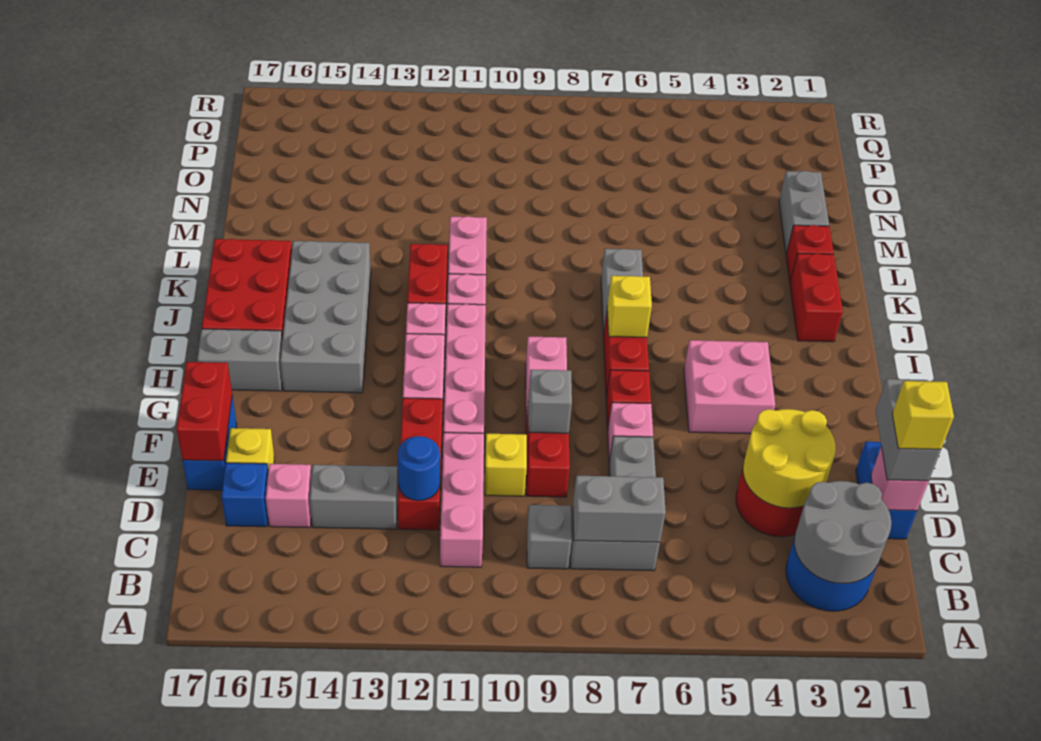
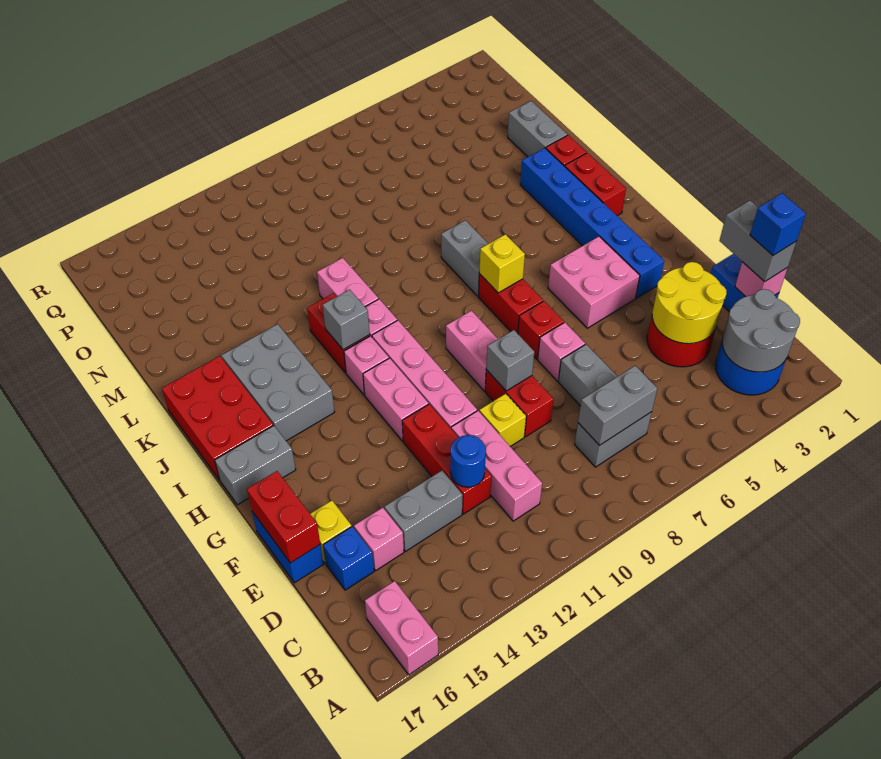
none -> pink brick A16:B16 level 1
grey brick C9 level 1 -> grey brick J12 level 2
yellow brick D1 level 4 -> blue brick D1 level 4
none -> blue brick G3:L3 level 1
grey brick H14:K15 level 1 -> grey brick I14:K15 level 1

